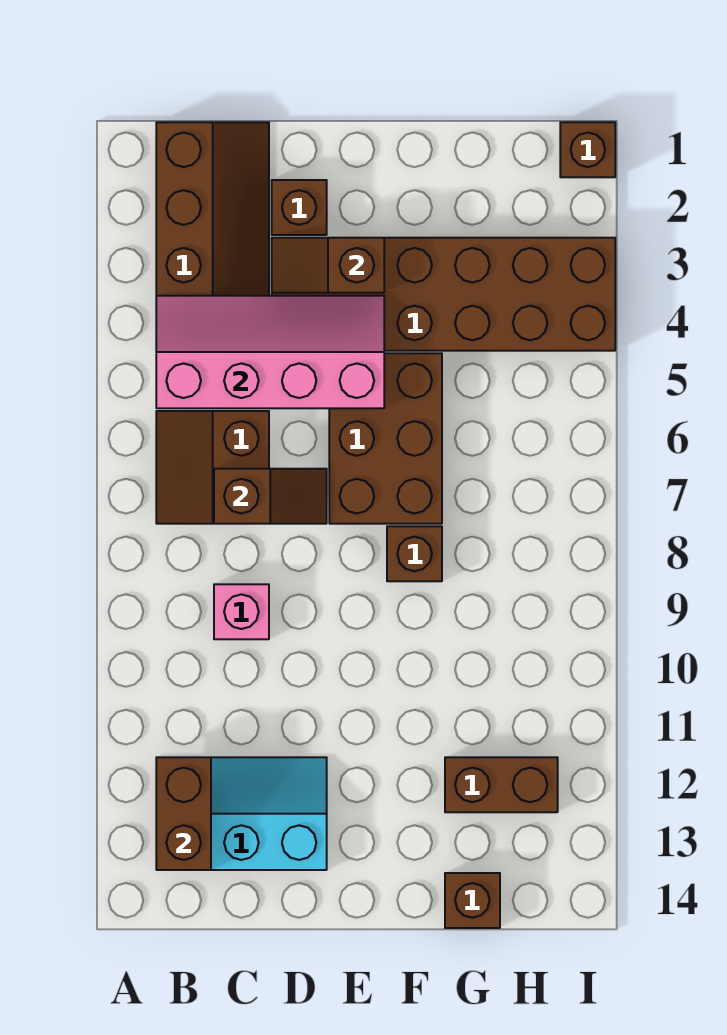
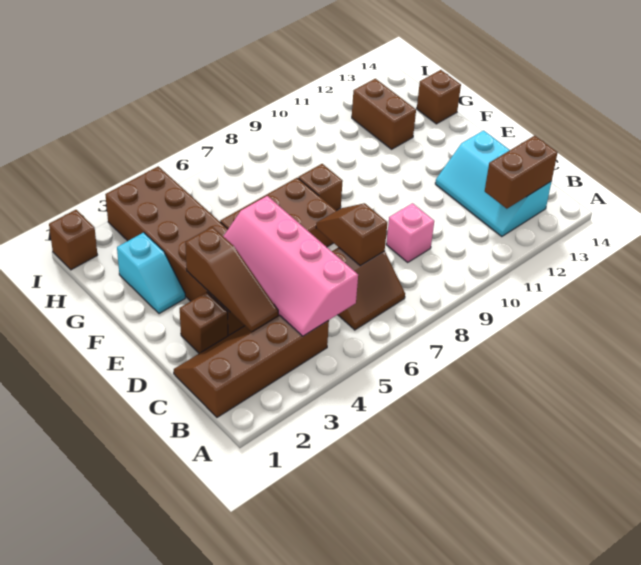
brown slope D3:E3 level 2 top E -> brown slope C3:E3 level 2 top E
none -> cyan slope F2:G2 level 1 top G

